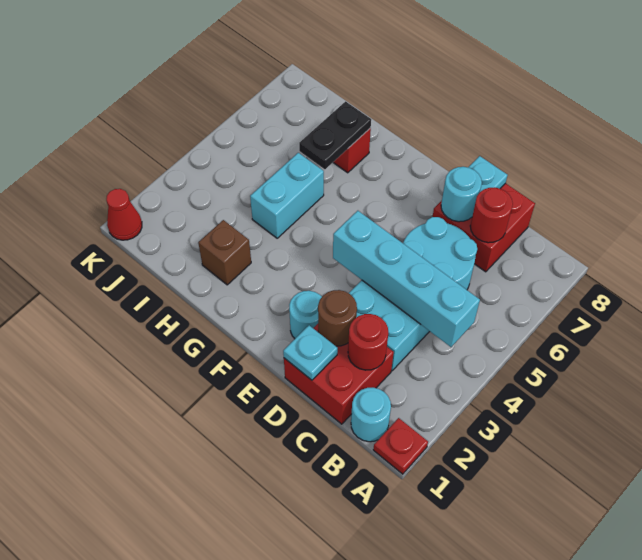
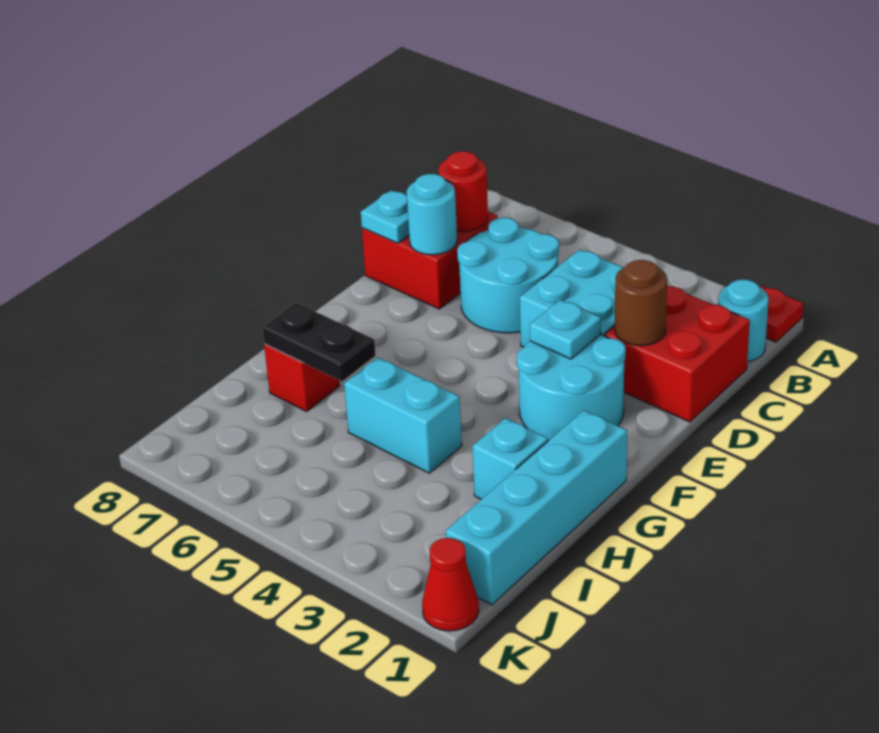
cyan brick B4:E4 level 2 -> cyan brick G1:J1 level 1
red round brick C2 level 2 -> none
cyan plate D1 level 2 -> cyan plate E3 level 2
cyan round brick E2 level 1 -> cyan round brick E2:F3 level 1
brown brick H2 level 1 -> cyan brick H2 level 1

